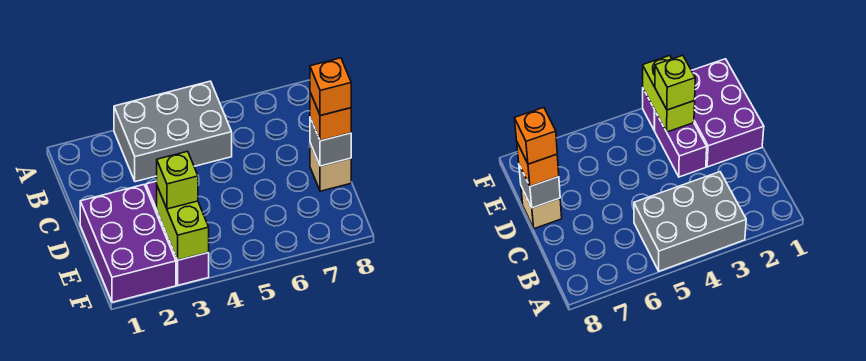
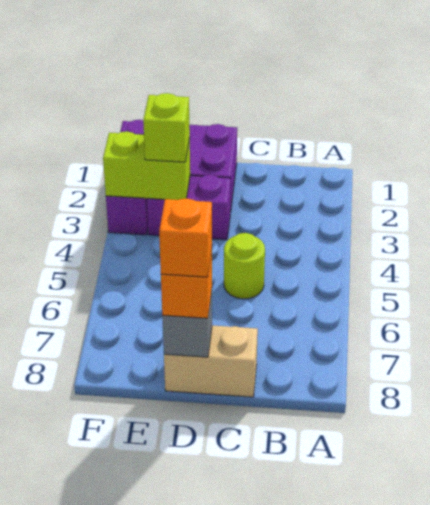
grey brick A3:B5 level 1 -> none
none -> lime round brick C5 level 1
tan brick D8 level 1 -> tan brick C8:D8 level 1

